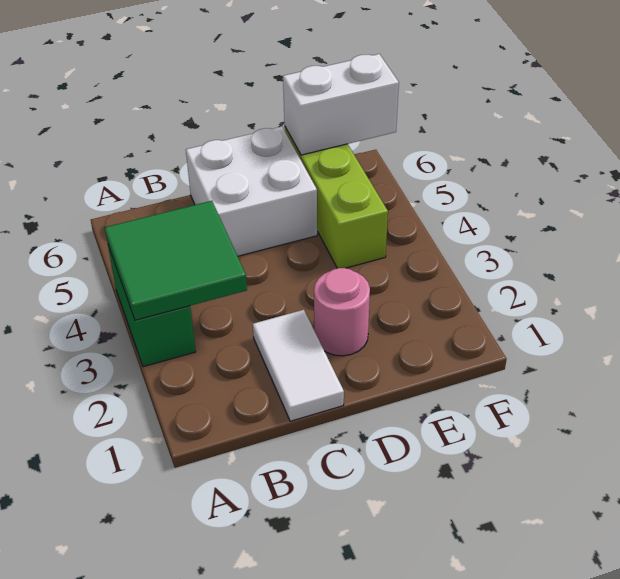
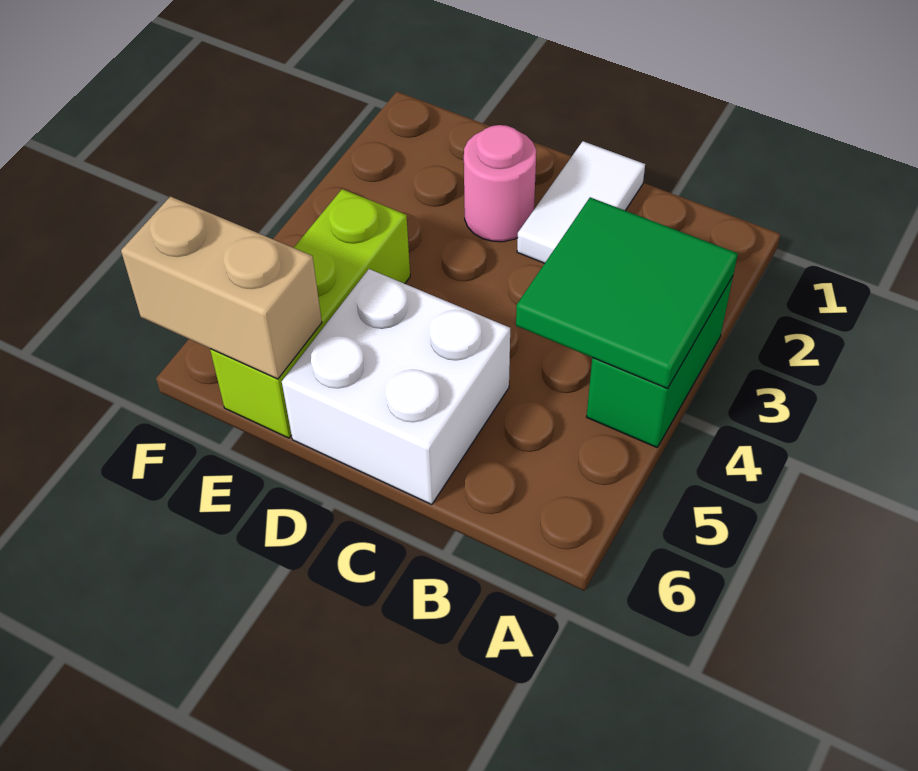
white brick E6:F6 level 2 -> tan brick E6:F6 level 2

